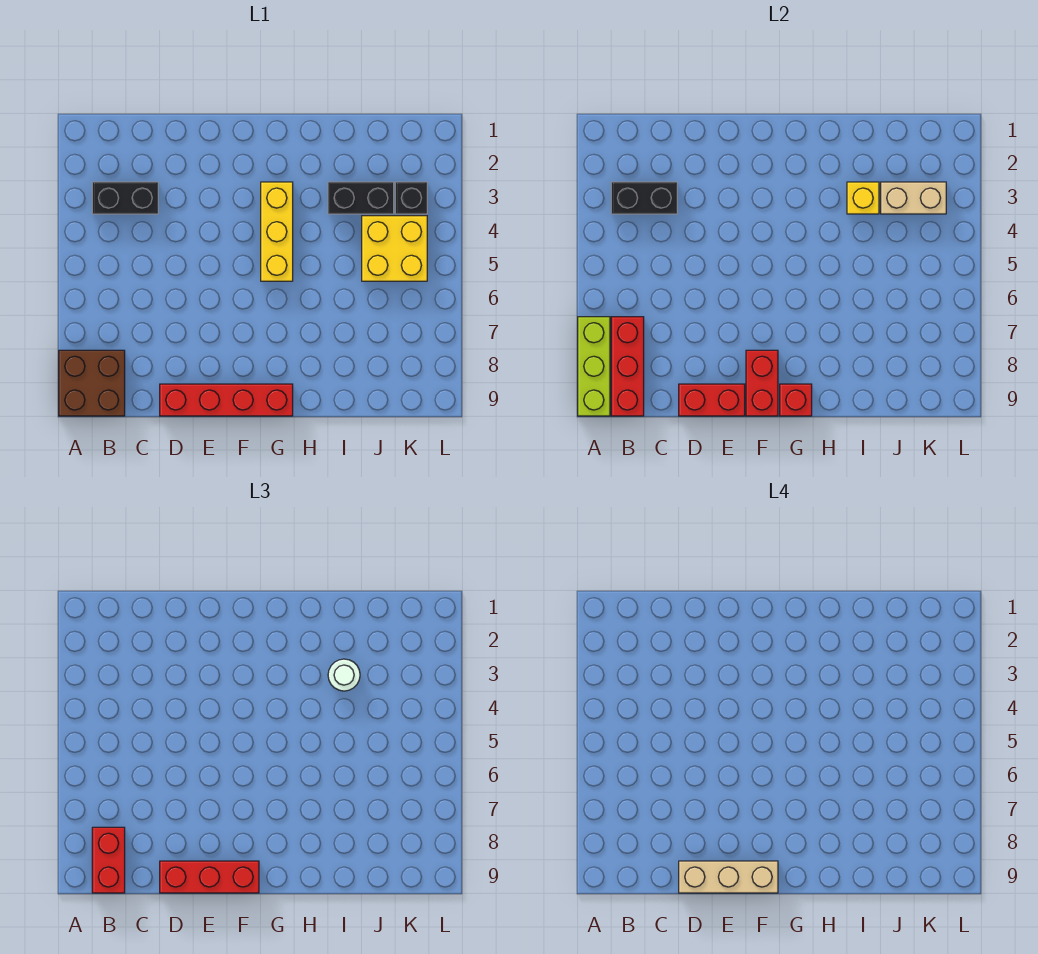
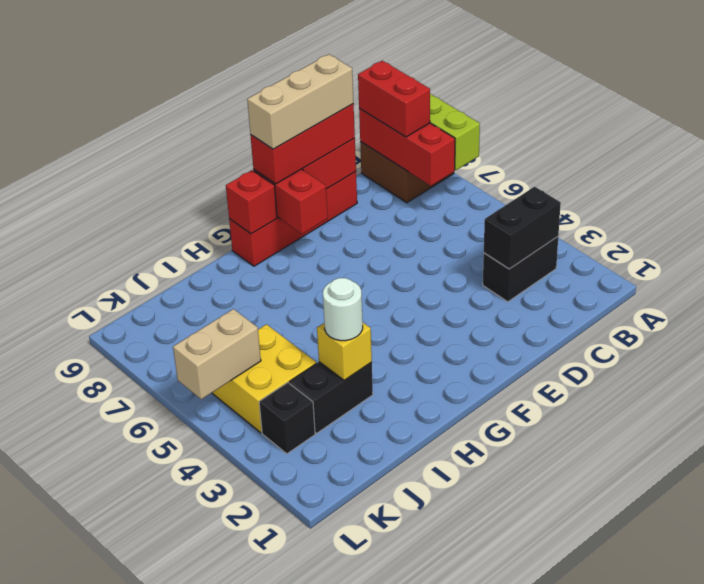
yellow brick G3:G5 level 1 -> none
tan brick J3:K3 level 2 -> tan brick K5:L5 level 2

